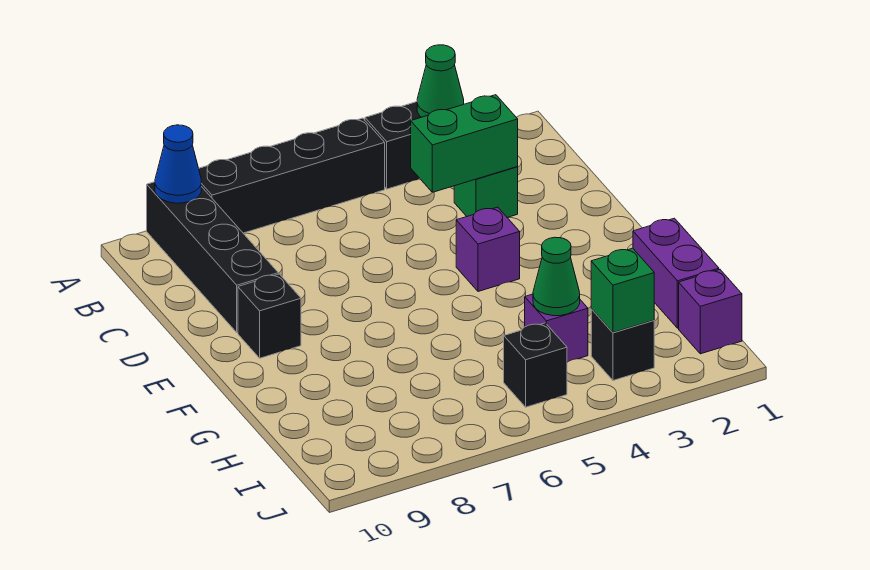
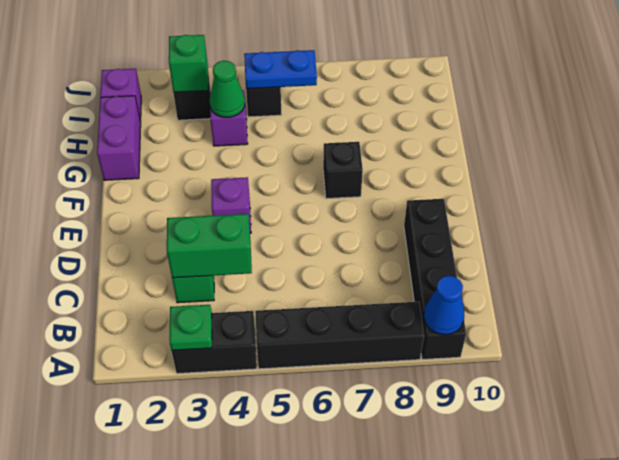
green cone A3 level 2 -> green plate A3 level 2
black brick E9 level 1 -> black brick F7 level 1
none -> blue plate I5:I6 level 2

